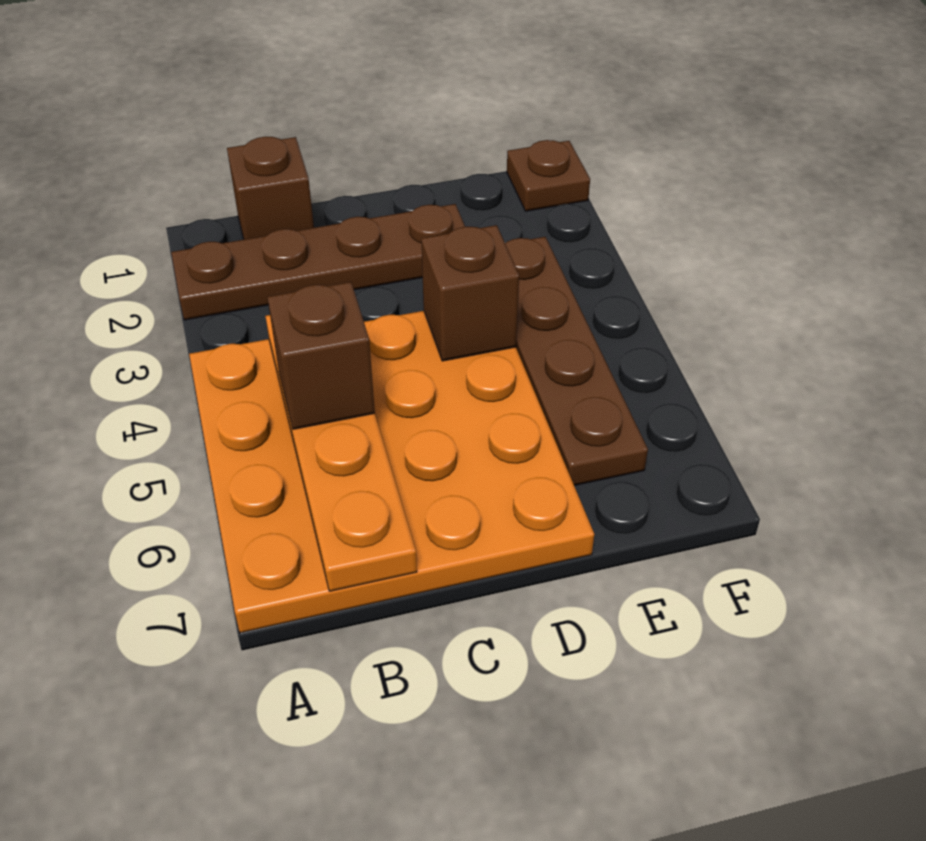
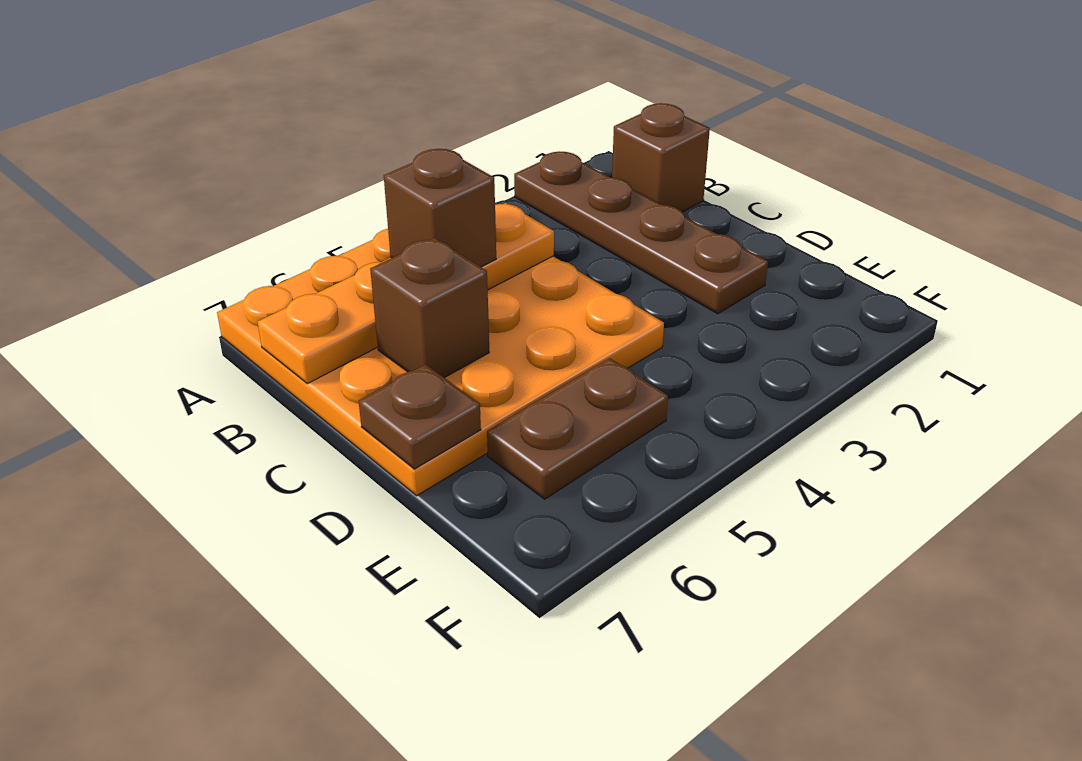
brown brick D4 level 2 -> brown brick C6 level 2
brown plate E3:E6 level 1 -> brown plate E5:E6 level 1
brown plate F1 level 1 -> brown plate D7 level 2

